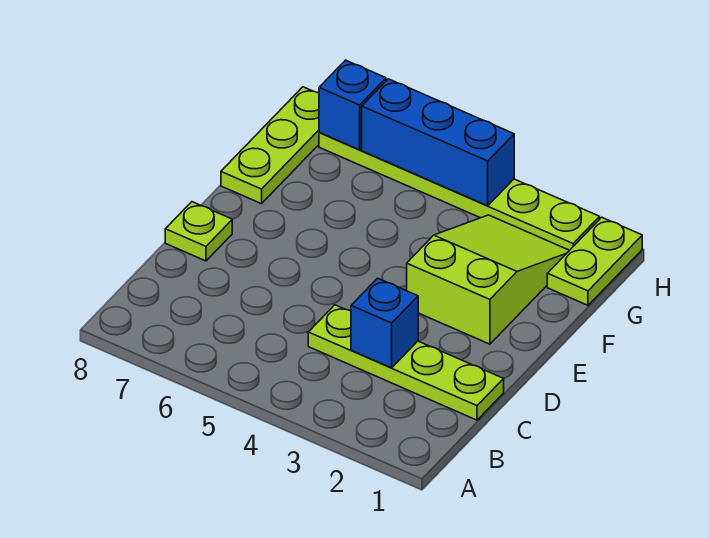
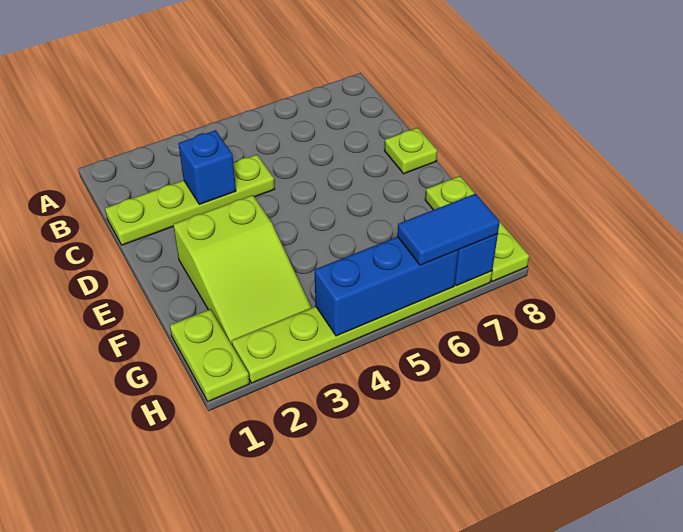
none -> blue tile H6:H7 level 3

